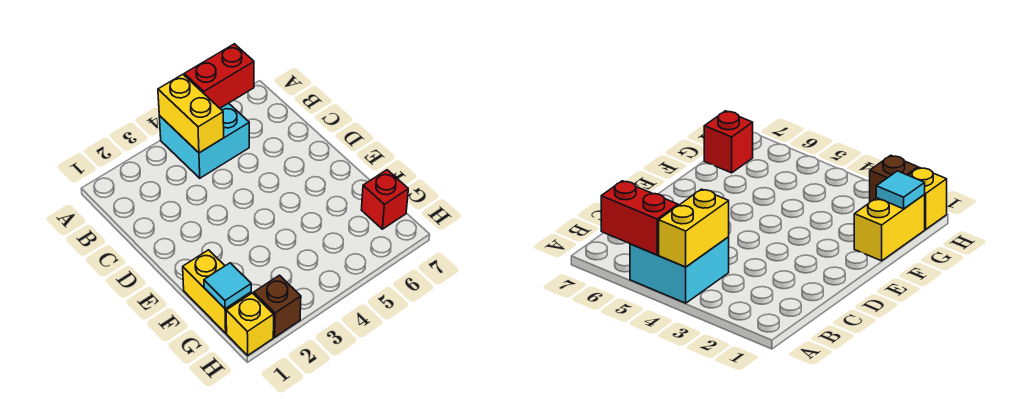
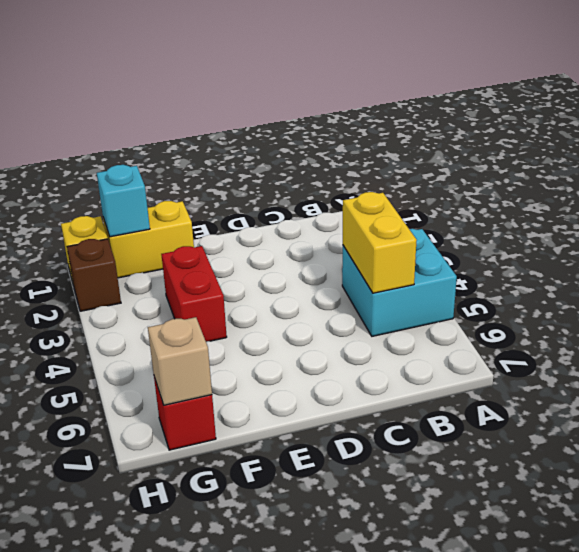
yellow brick A4:B4 level 2 -> yellow brick B4:B5 level 2
red brick A5:A6 level 2 -> red brick F3:F4 level 1
cyan tile G1 level 2 -> cyan brick G1 level 2
none -> tan brick G7 level 2

